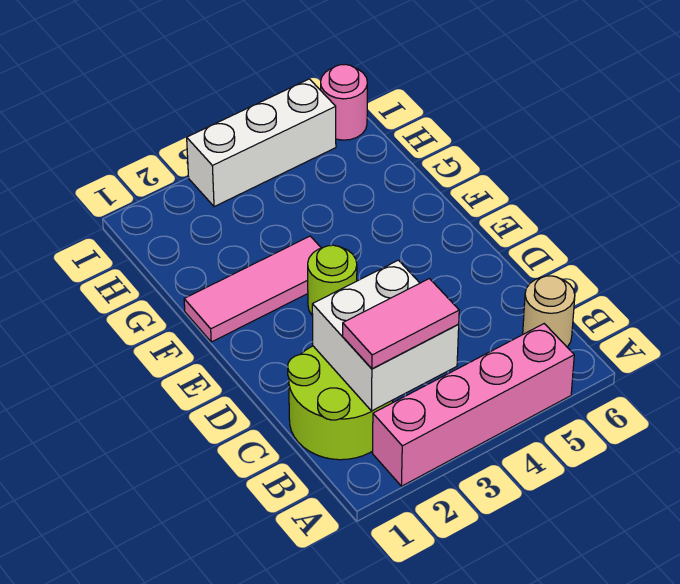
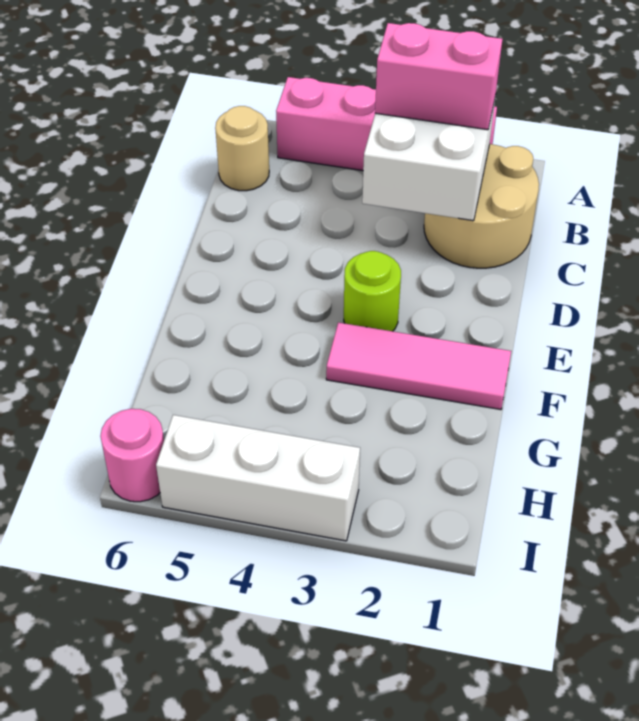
lime round brick B1:C2 level 1 -> tan round brick B1:C2 level 1
pink tile B2:B3 level 3 -> pink brick B2:B3 level 3

